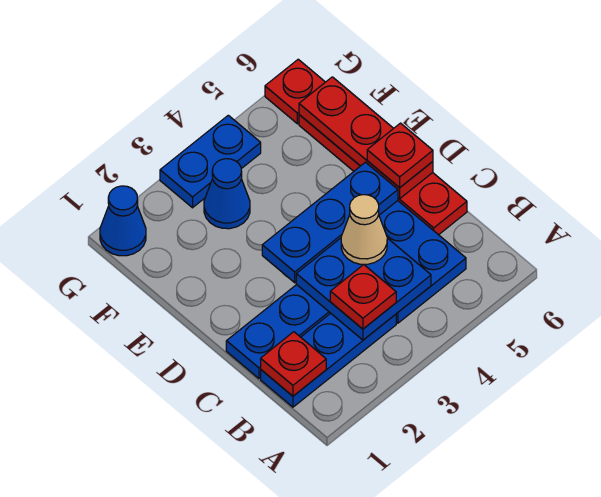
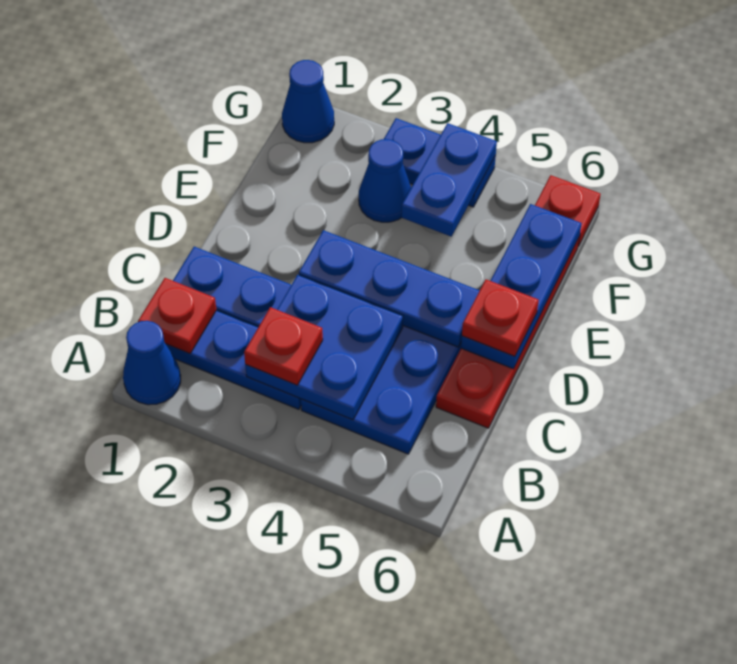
none -> blue cone A1 level 1
tan cone C4 level 3 -> none
red plate D6:F6 level 2 -> blue plate D6:F6 level 2
none -> blue plate F4:G4 level 2

